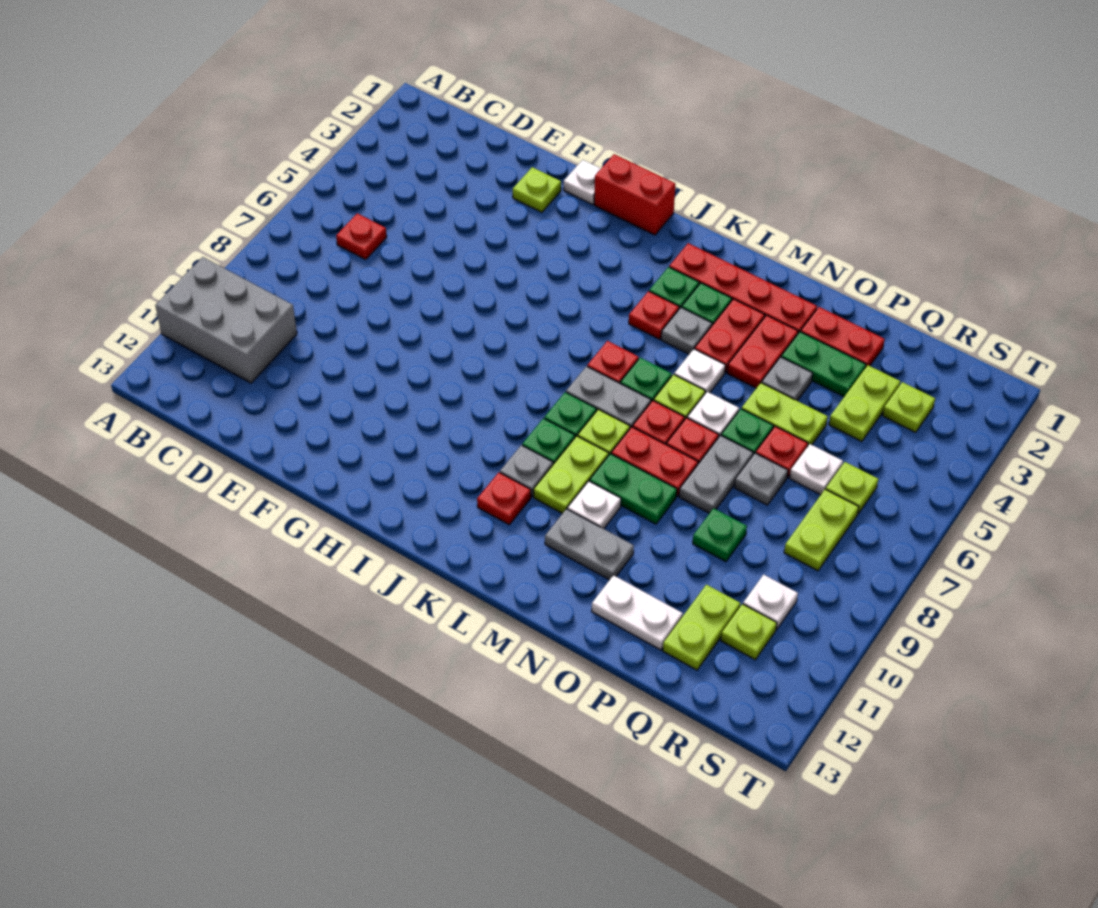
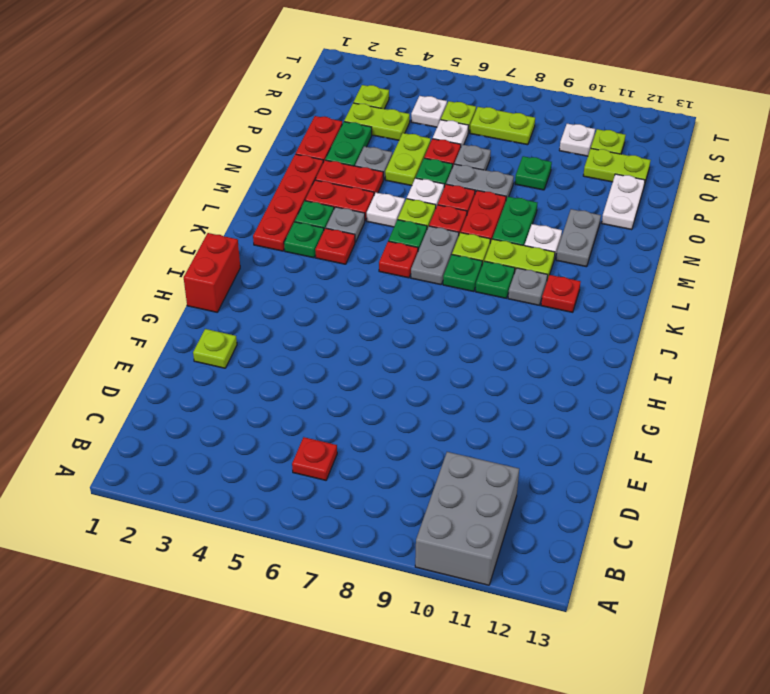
white plate G1 level 1 -> white plate R5 level 1

